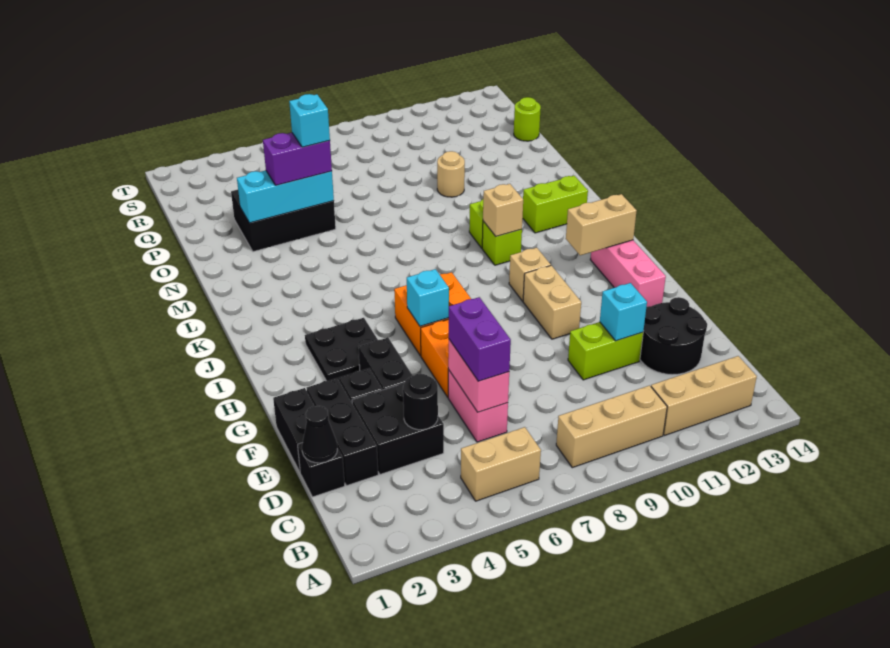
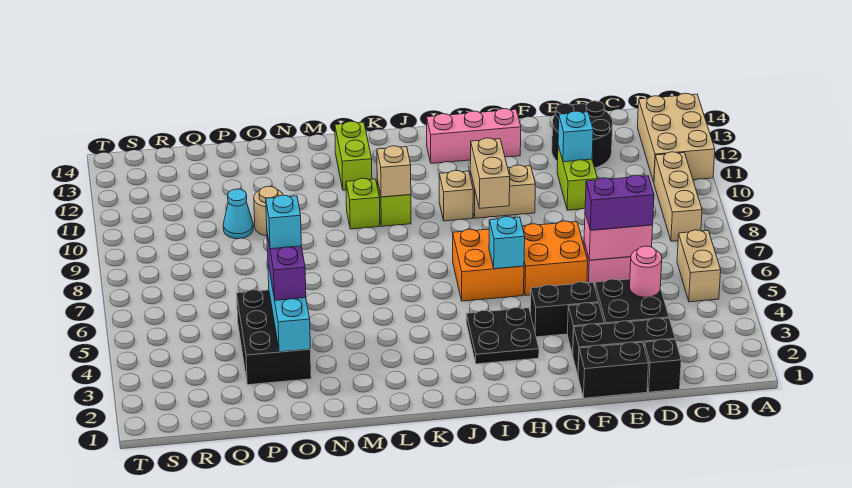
tan brick B11:B13 level 1 -> tan brick A11:B13 level 1
black cone D1 level 2 -> none
black round brick D4 level 2 -> pink round brick D4 level 2
tan brick I12:I13 level 2 -> tan brick H9:H10 level 2
none -> cyan cone P10 level 1
lime round brick Q14 level 1 -> none

